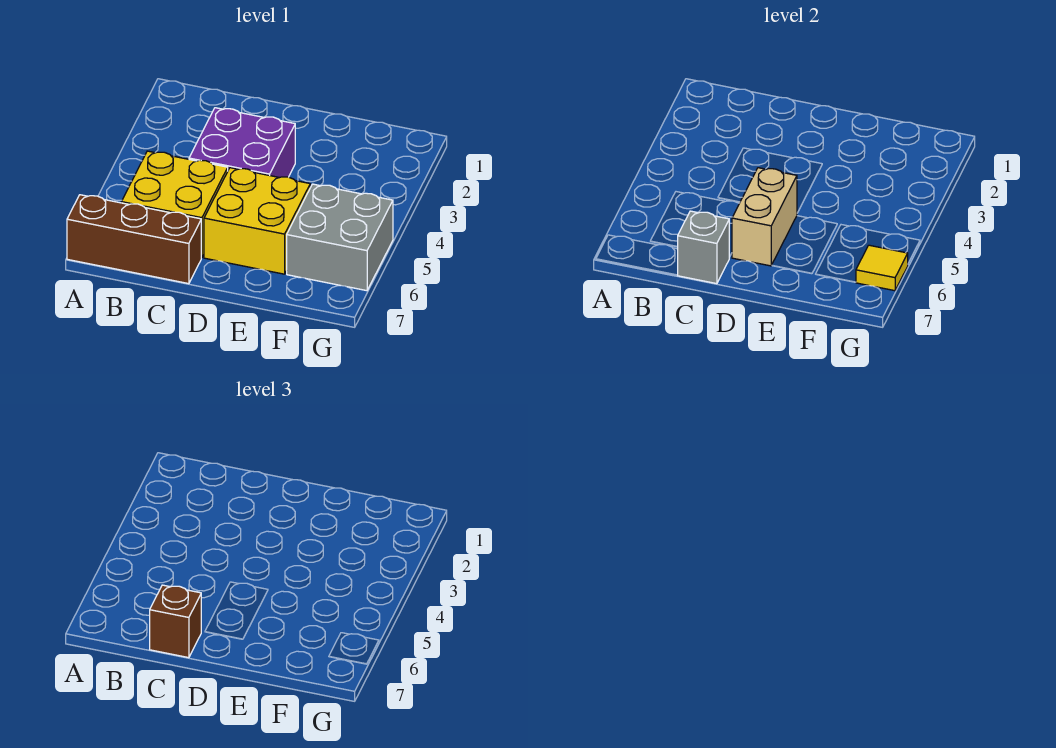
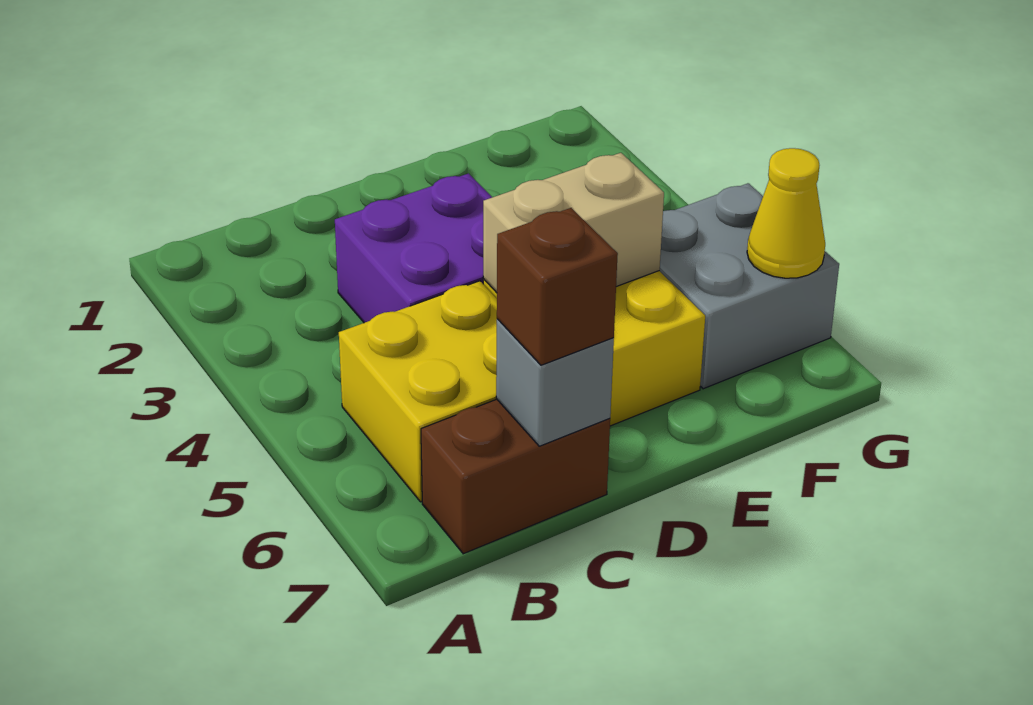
brown brick A7:C7 level 1 -> brown brick B7:C7 level 1
tan brick D5:D6 level 2 -> tan brick D5:E5 level 2
yellow tile G6 level 2 -> yellow cone G6 level 2

